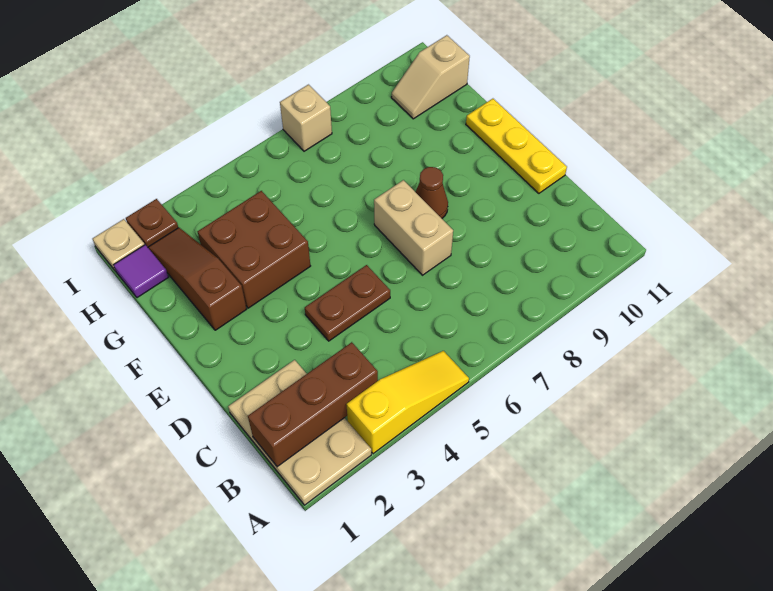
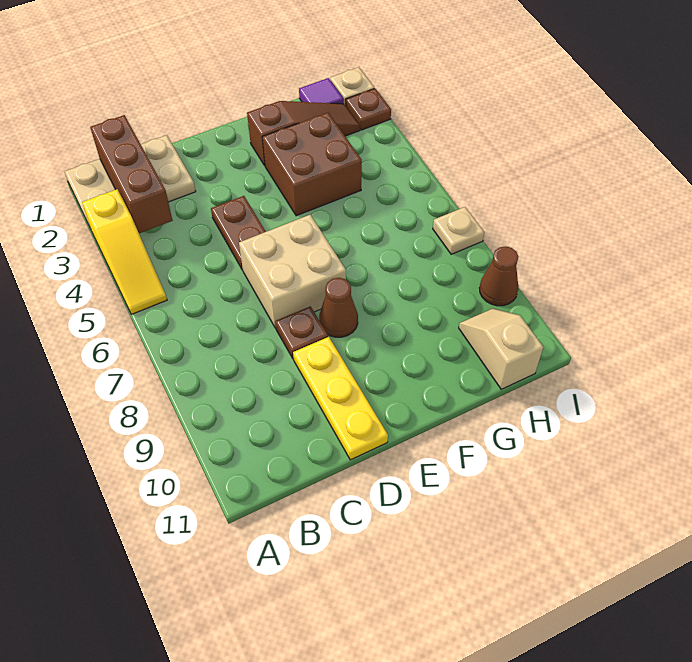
tan brick D7:E7 level 1 -> tan brick D6:E7 level 1
none -> brown plate D8 level 1
yellow plate D11:F11 level 1 -> yellow plate D9:D11 level 1
tan brick I7 level 1 -> tan plate I7 level 1
none -> brown cone I9 level 1

